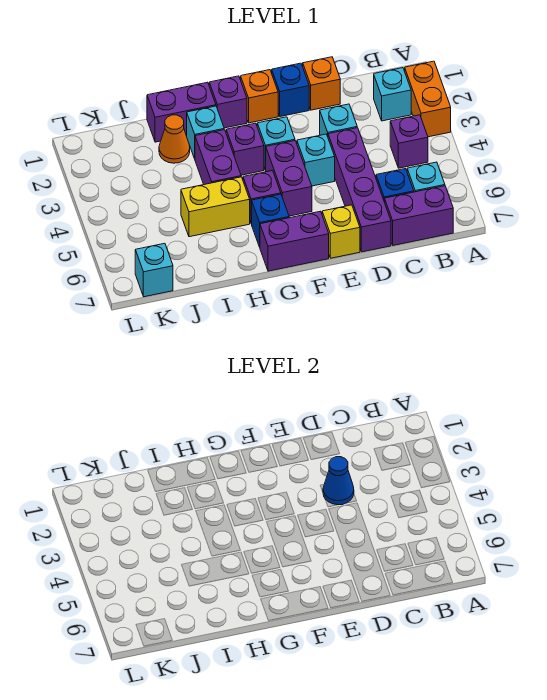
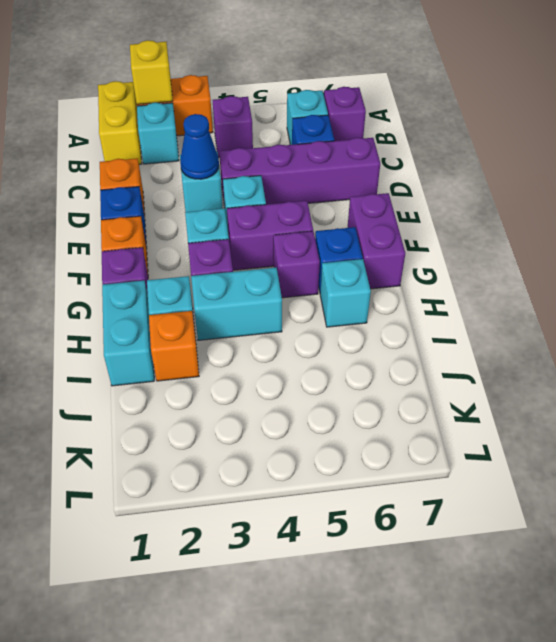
purple brick B7:C7 level 1 -> purple brick B7 level 1
yellow brick E7 level 1 -> yellow brick A2 level 2
purple brick H1:I1 level 1 -> cyan brick H1:I1 level 1
purple brick H3:H4 level 1 -> cyan brick H3:H4 level 1
yellow brick H5:I5 level 1 -> yellow brick A1:B1 level 1
orange cone I2 level 1 -> orange brick I2 level 1
cyan brick K7 level 1 -> cyan brick H6 level 1

